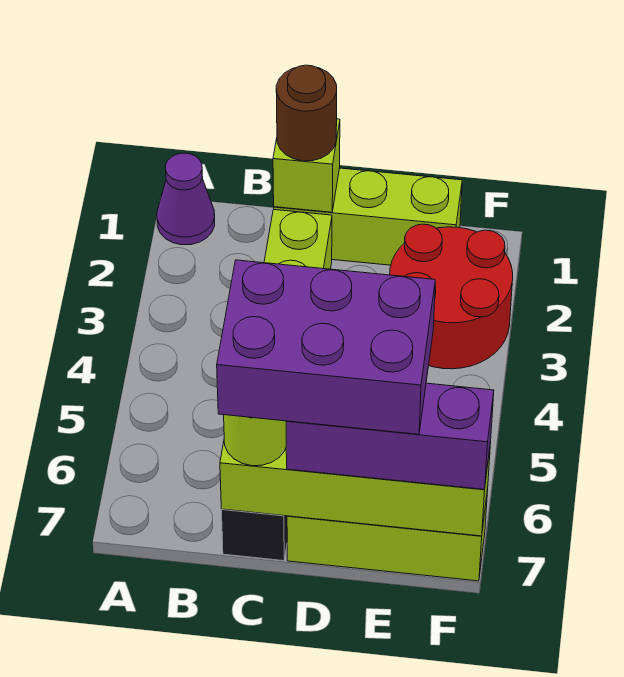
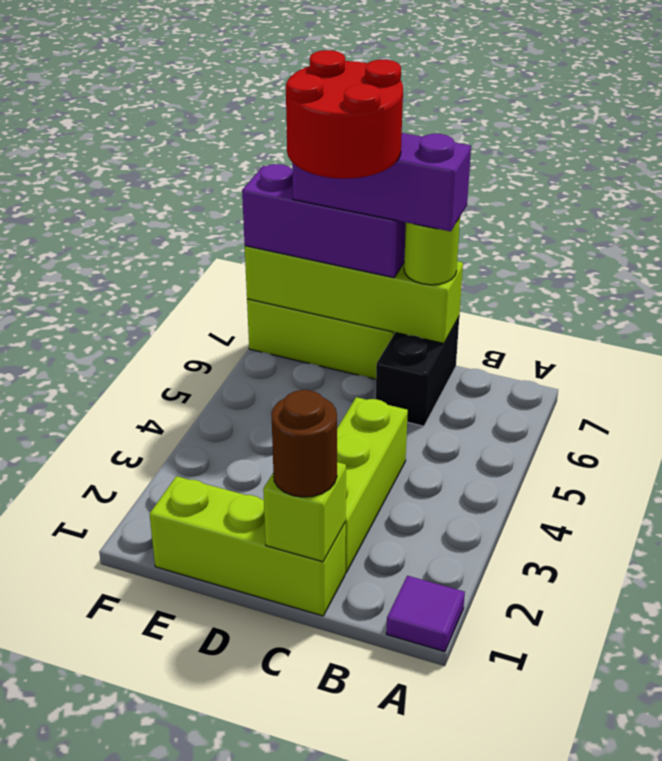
purple cone A1 level 1 -> purple tile A1 level 1
purple brick C6:E7 level 4 -> purple brick C7:E7 level 4
red round brick E2:F3 level 1 -> red round brick D6:E7 level 5

